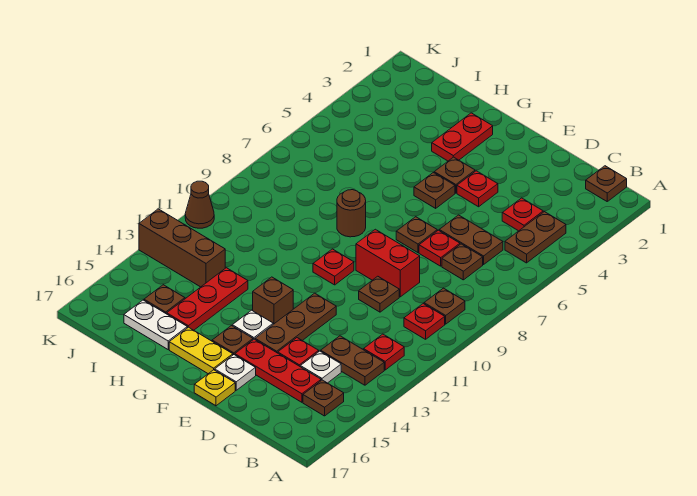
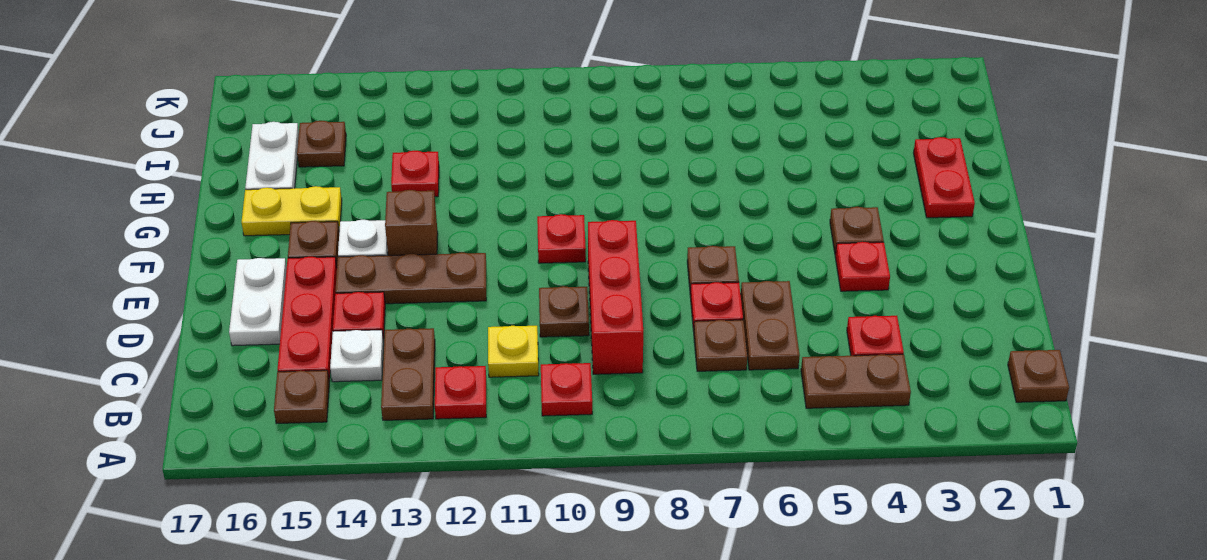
brown plate B9 level 1 -> none
red brick D9:E9 level 1 -> red brick C9:E9 level 1
white plate E16 level 1 -> white plate D16:E16 level 1
yellow plate E17 level 1 -> yellow plate C11 level 1
brown plate F5 level 1 -> none
yellow plate F16:G16 level 1 -> yellow plate G15:G16 level 1
red plate G2:G3 level 1 -> red plate G2:H2 level 1
brown round brick G8 level 1 -> none
red plate H13:H15 level 1 -> red plate H13 level 1
brown brick I13:K13 level 1 -> none
brown cone K11 level 1 -> none

